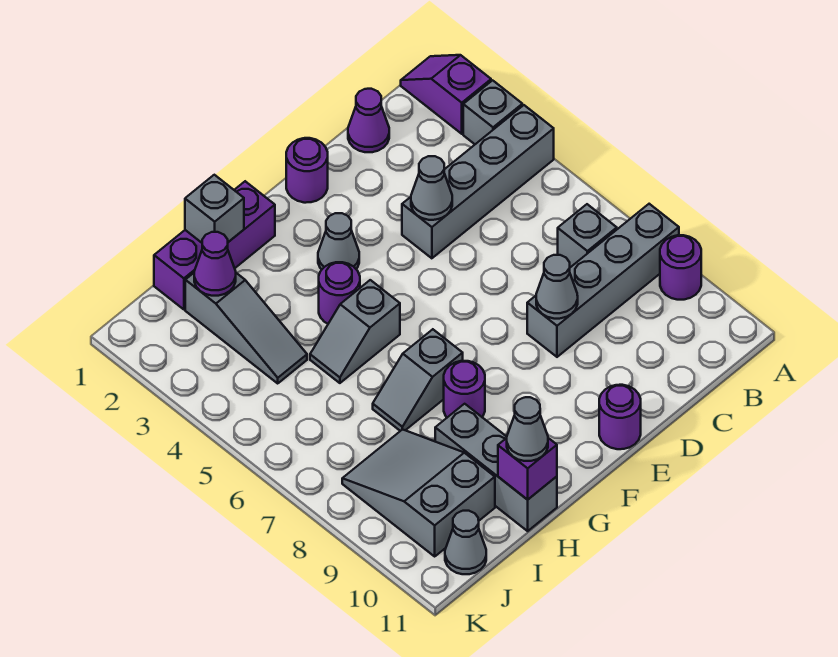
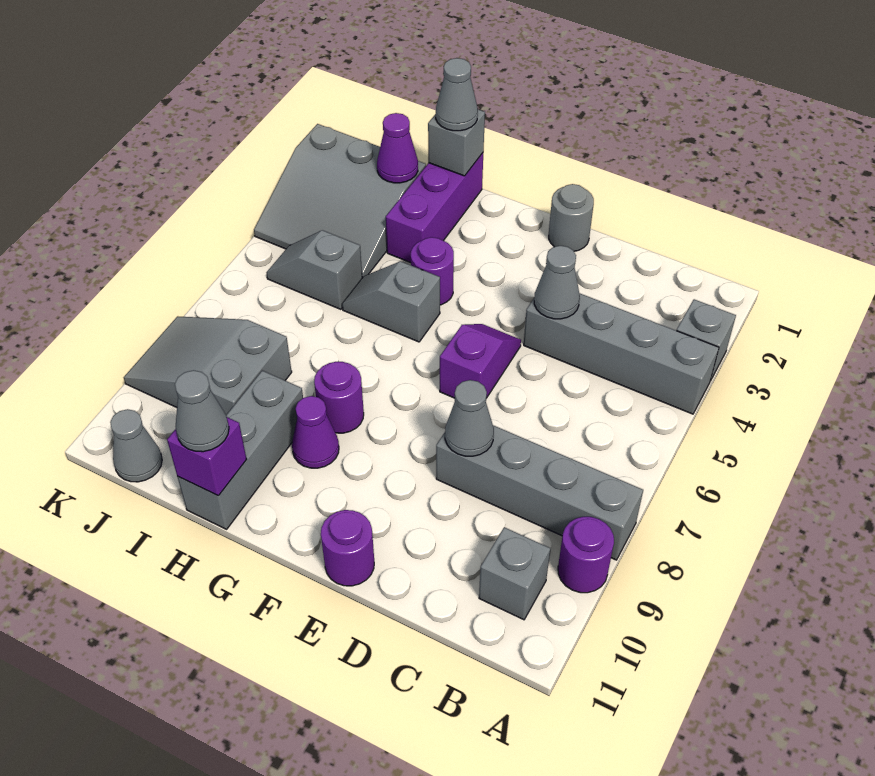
purple slope A1:A2 level 1 top 2 -> purple slope E5:E6 level 1 top 6
grey brick B7 level 1 -> grey brick B10 level 1
purple cone C1 level 1 -> purple cone G9 level 1
purple round brick E1 level 1 -> grey round brick E1 level 1
grey cone F3 level 1 -> grey cone H1 level 3
purple brick G1:I1 level 1 -> purple brick H1:H3 level 1
grey slope G7:H7 level 1 top G -> grey slope I5:J5 level 1 top I
grey slope I2:I4 level 1 top 2 -> grey slope I2:K4 level 1 top 2
grey slope I8:J10 level 1 top 10 -> grey slope I8:K9 level 1 top I

